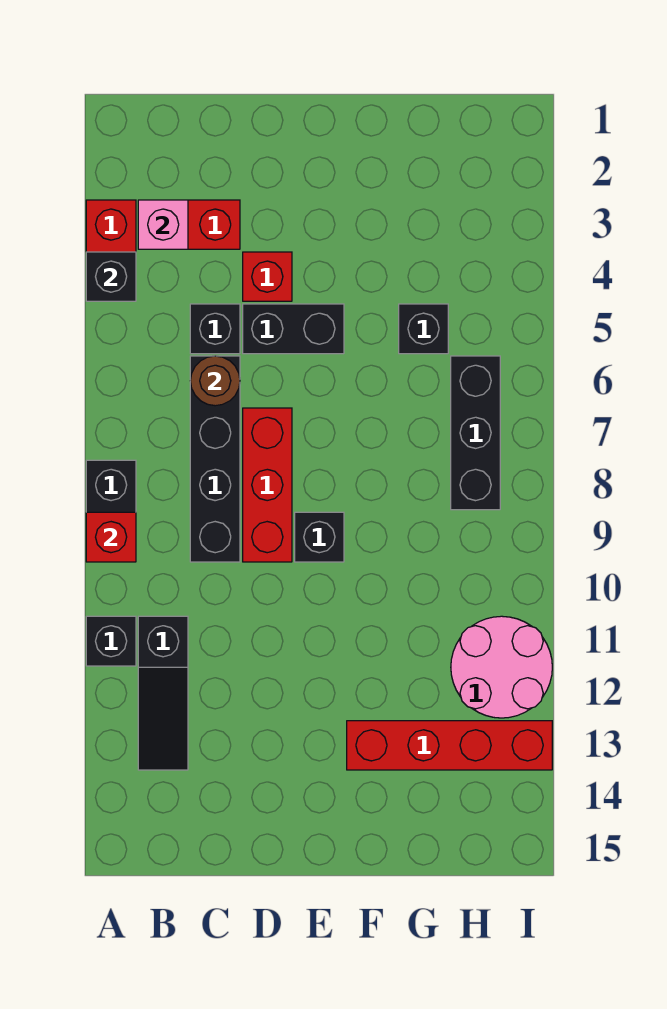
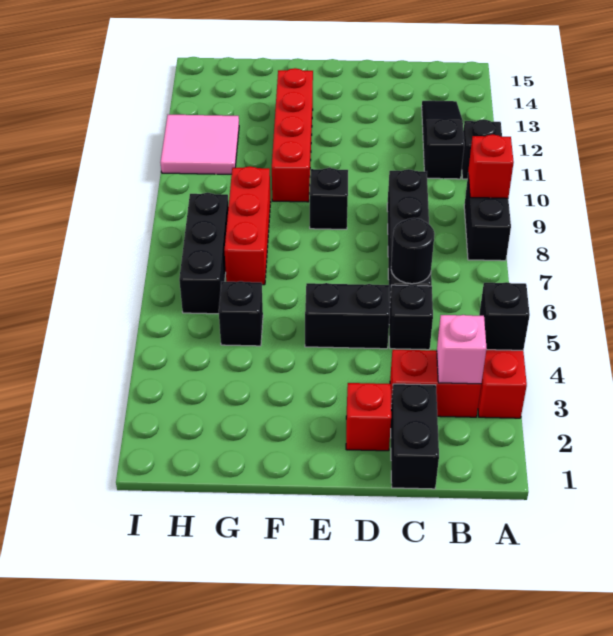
none -> black brick C1:C2 level 1
brown round brick C6 level 2 -> black round brick C6 level 2
red brick D4 level 1 -> red brick D2 level 1
red brick D7:D9 level 1 -> red brick G7:G9 level 1
red brick F13:I13 level 1 -> red brick F10:F13 level 1
pink round brick H11:I12 level 1 -> pink tile H11:I12 level 1

